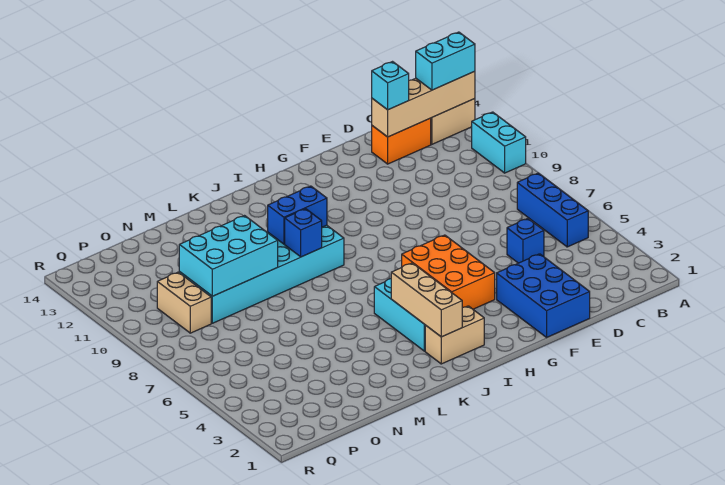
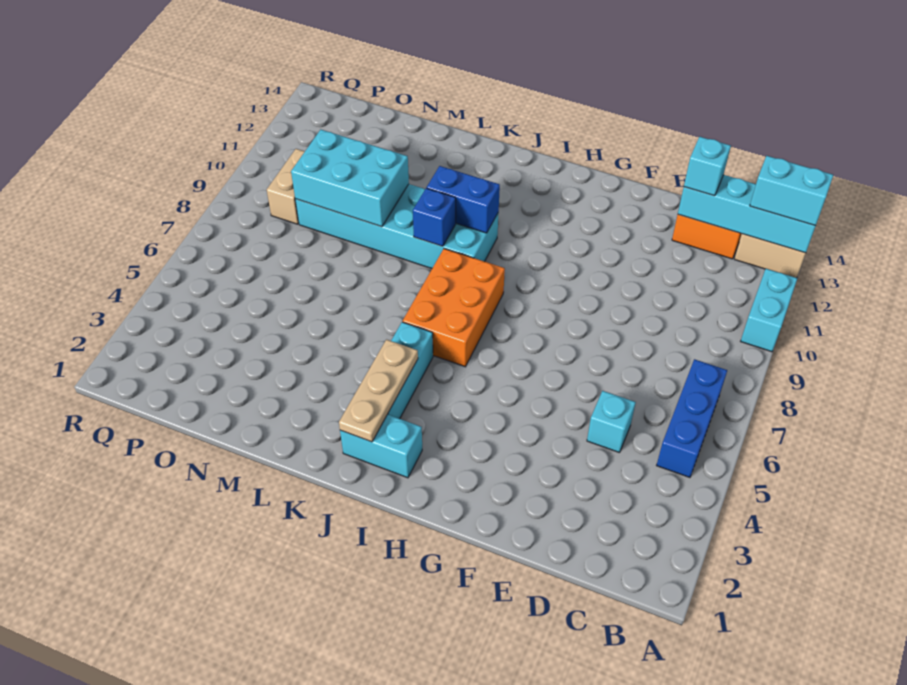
tan brick A13:D13 level 2 -> cyan brick A13:D13 level 2
blue brick D5 level 1 -> cyan brick D5 level 1
blue brick E1:F3 level 1 -> none
orange brick G4:H6 level 1 -> orange brick I6:J8 level 1
tan brick I2:J2 level 1 -> cyan brick I2:J2 level 1
tan brick J2:J4 level 2 -> tan plate J2:J4 level 2

